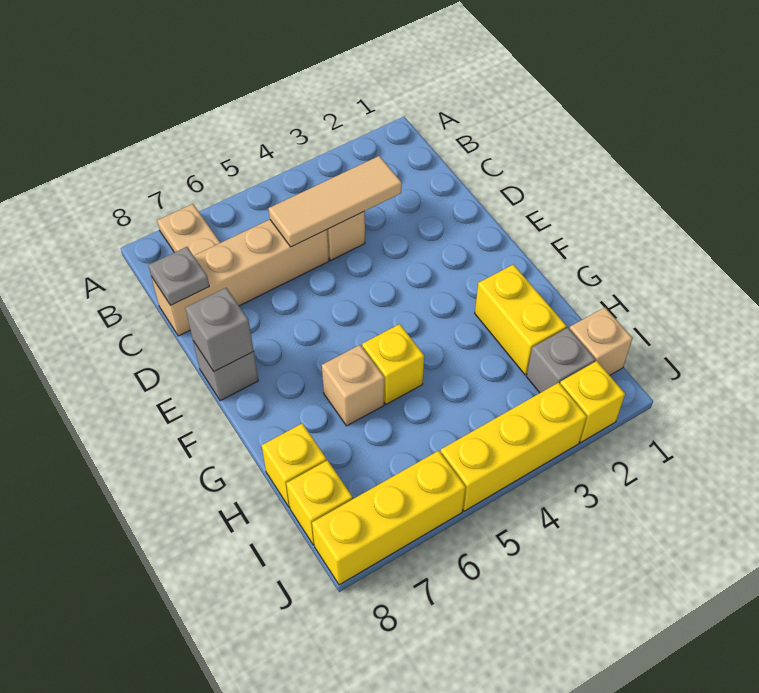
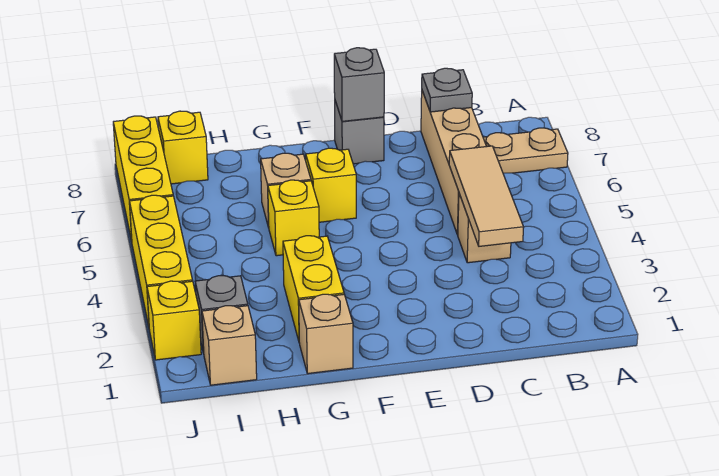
none -> tan brick G1 level 1
yellow brick G2:H2 level 1 -> yellow brick G2:G3 level 1
yellow brick H8 level 1 -> yellow brick F6 level 1

